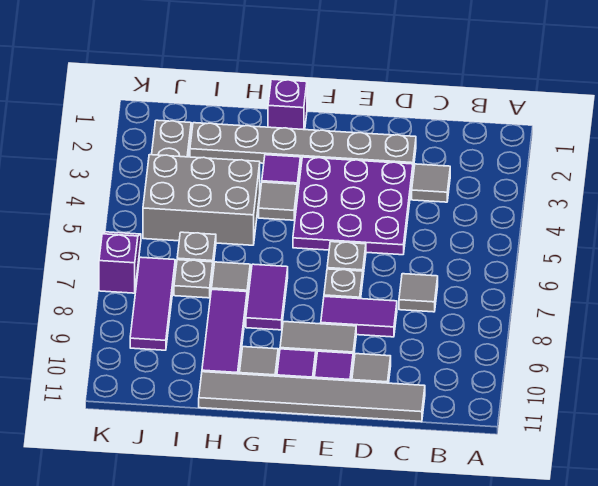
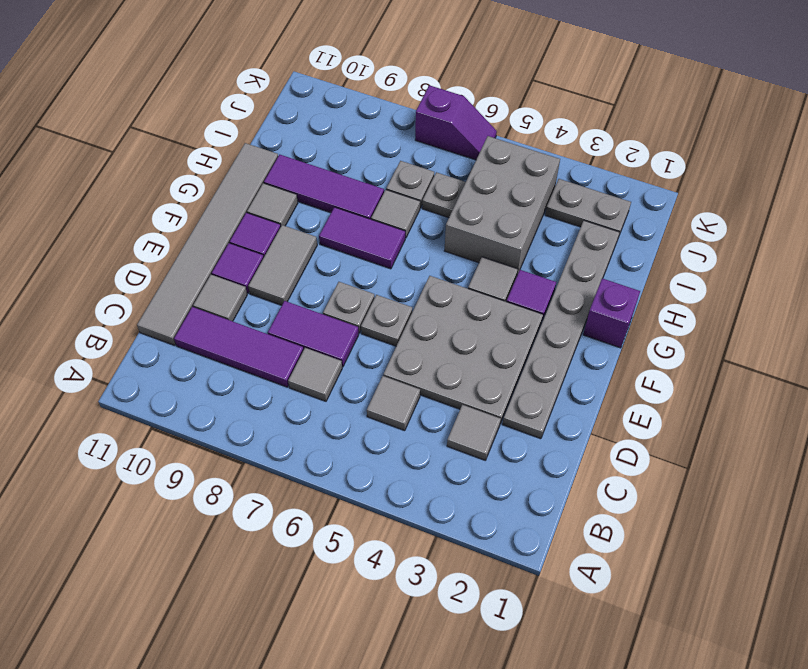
none -> grey tile C5 level 1
purple plate D3:F5 level 1 -> grey plate D3:F5 level 1
purple tile D8:E8 level 1 -> purple tile D7:D8 level 1
purple tile J7:J9 level 1 -> purple tile C8:C10 level 1

